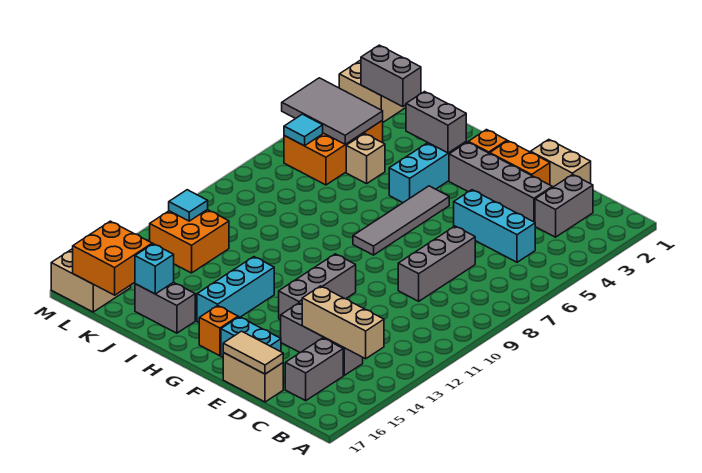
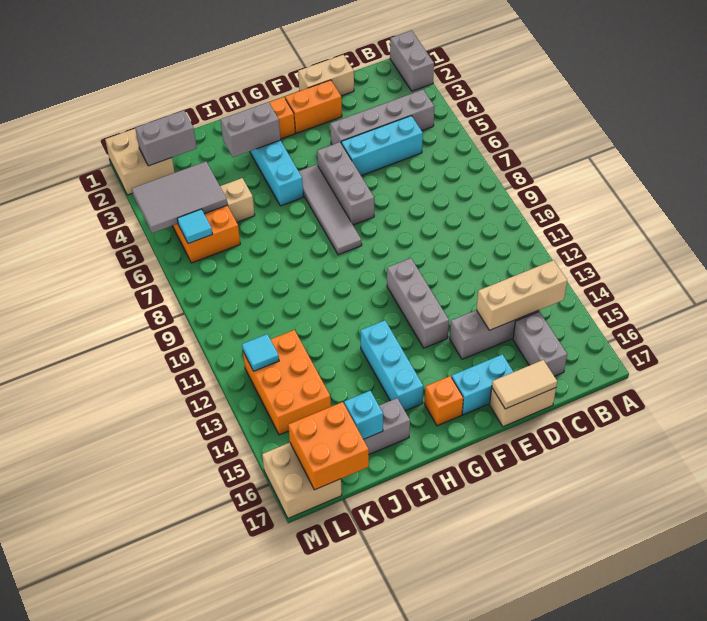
grey brick C2:C3 level 1 -> grey brick A1:A2 level 1
grey brick D3:G3 level 1 -> grey brick B4:E4 level 1
grey brick D7:D9 level 1 -> grey brick F5:F7 level 1
orange brick K12:L13 level 1 -> orange brick K12:L14 level 1

